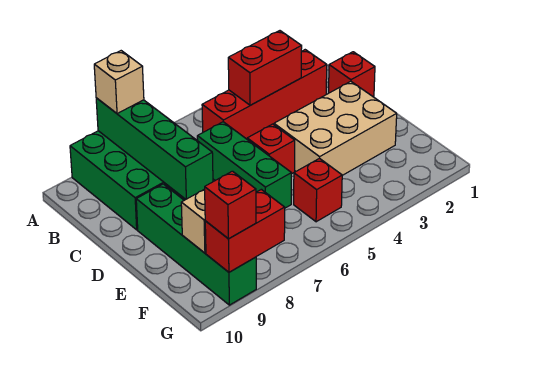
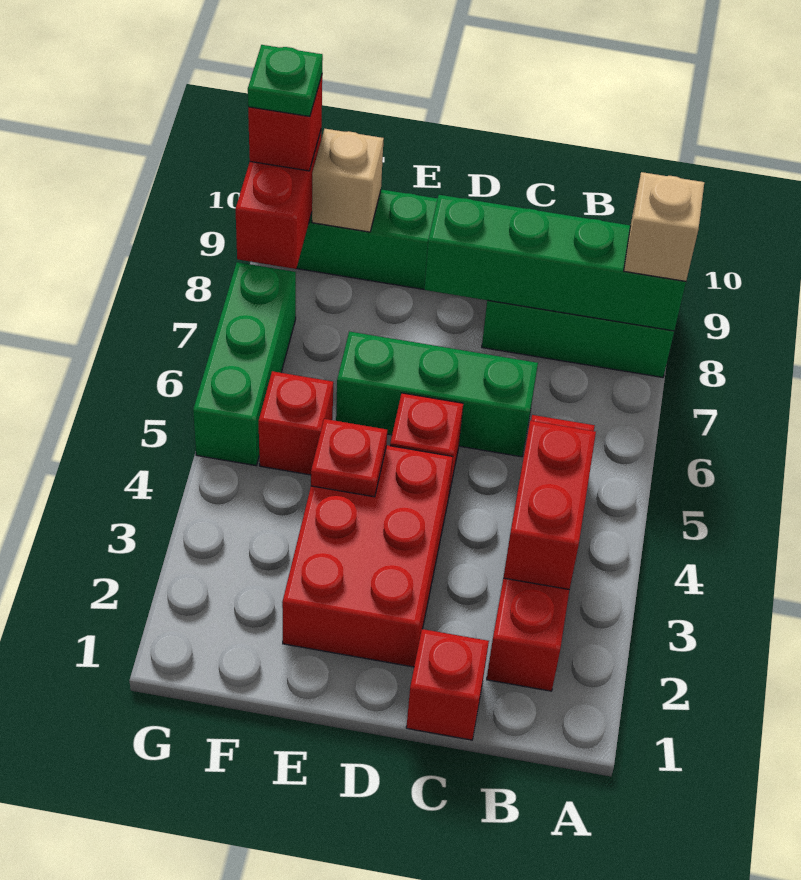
tan brick D2:E4 level 1 -> red brick D2:E4 level 1
none -> red plate E4 level 2
none -> green brick G5:G7 level 1
none -> green plate G9 level 4

